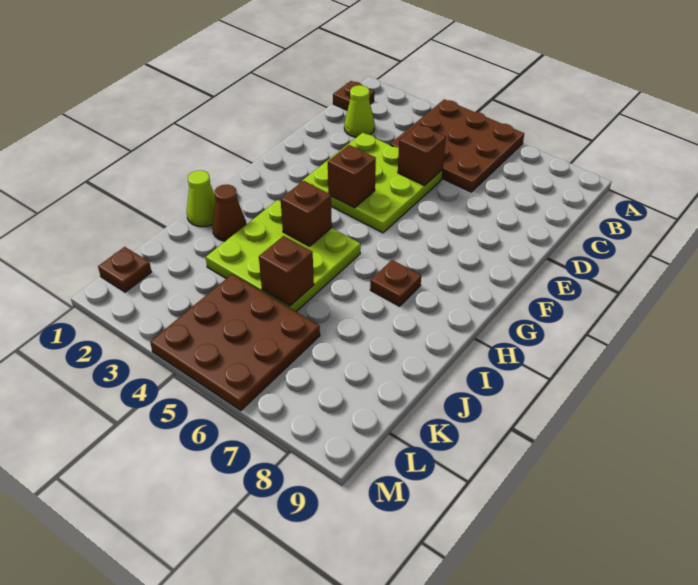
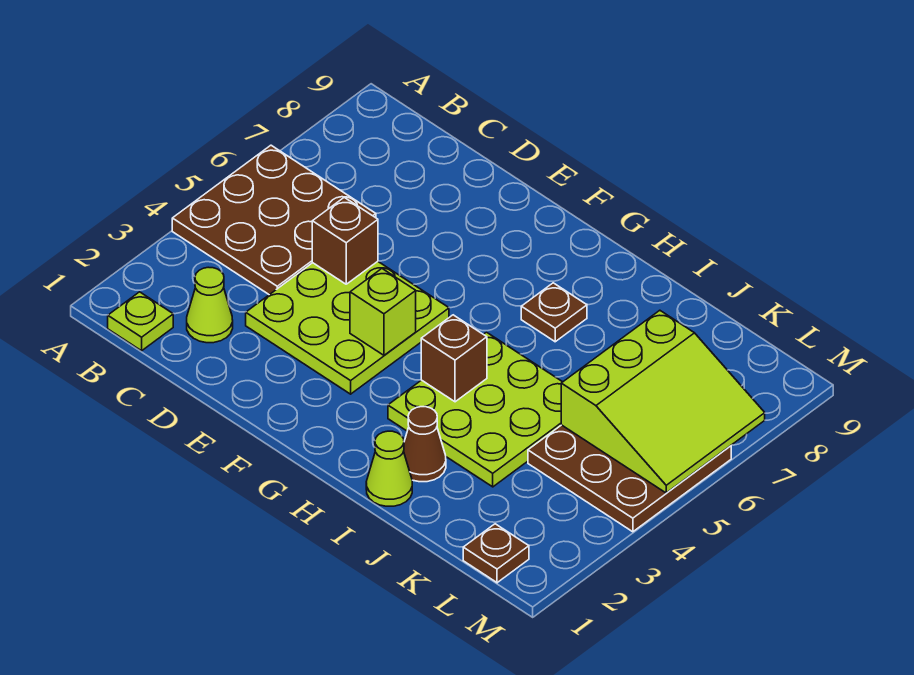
brown plate B1 level 1 -> lime plate B1 level 1
brown brick F4 level 2 -> lime brick F4 level 2
brown brick J5 level 2 -> none
none -> lime slope K5:M7 level 2 top K

